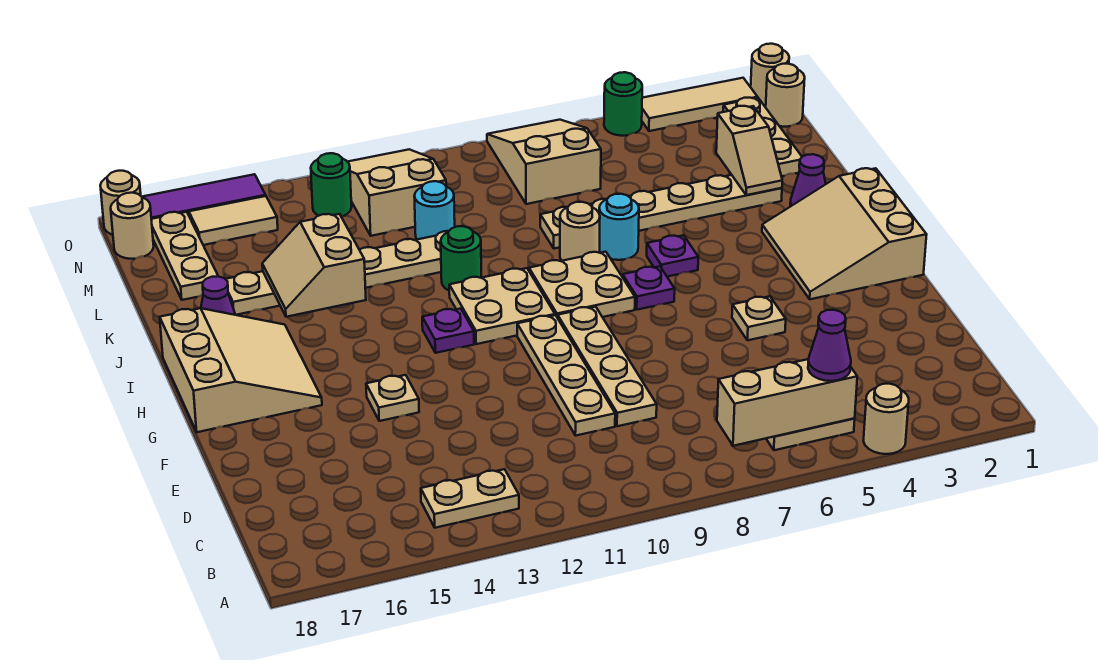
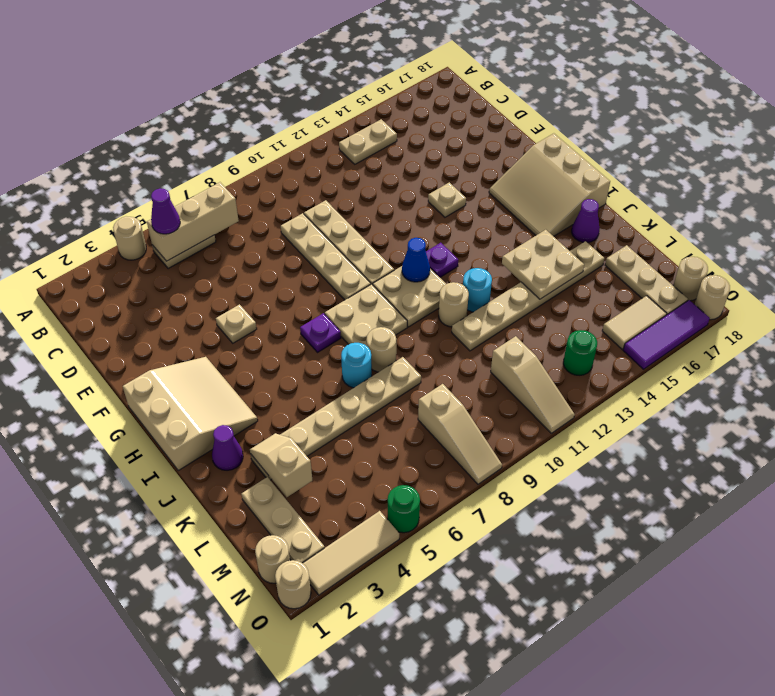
none -> blue cone H11 level 2
purple plate I6 level 1 -> none
green round brick J11 level 1 -> tan round brick J11 level 1
tan slope J14:K15 level 2 top 14 -> tan plate J14:K15 level 2
cyan round brick L11 level 1 -> cyan round brick J12 level 1
tan slope M7:O8 level 1 top M -> tan slope M8:O8 level 1 top M
tan slope M11:O12 level 1 top M -> tan slope M11:O11 level 1 top M

